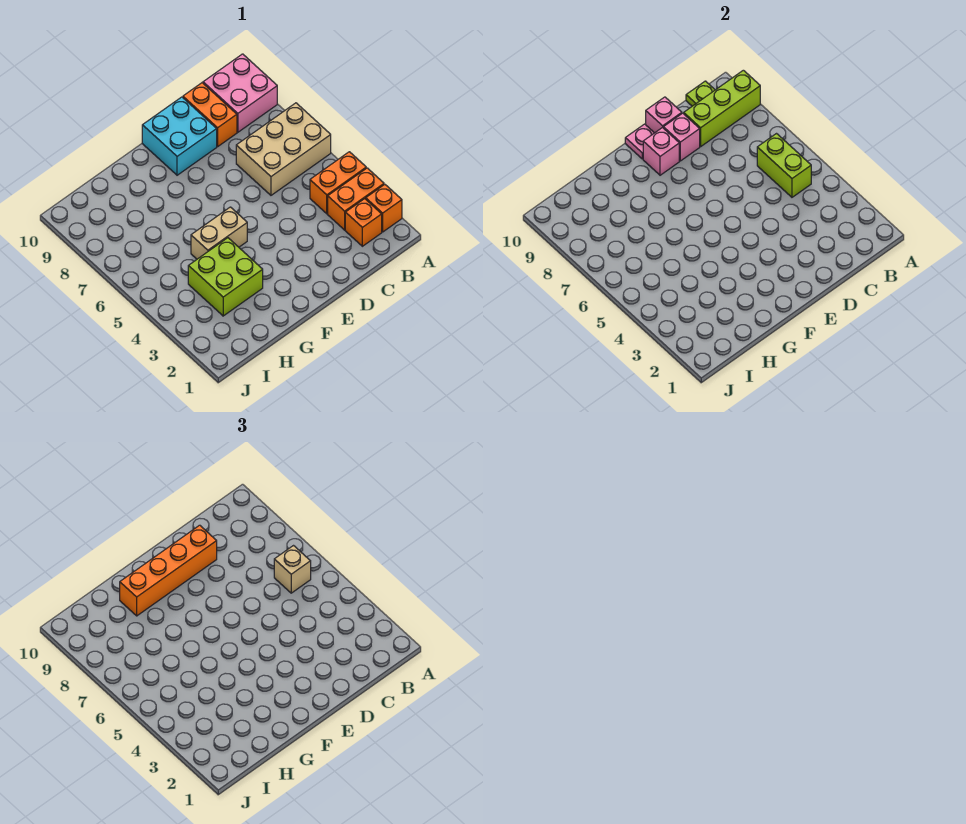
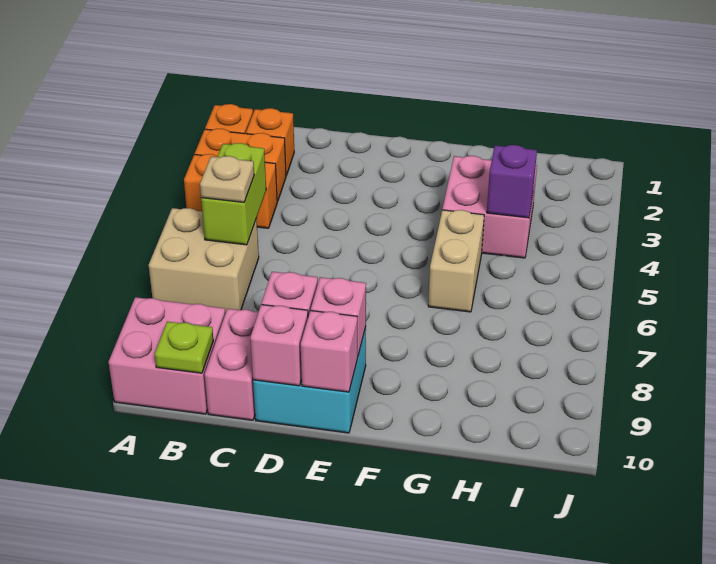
tan brick A6:C7 level 1 -> tan brick A6:B7 level 1
lime brick A9:C9 level 2 -> none
tan brick B6 level 3 -> tan plate B6 level 3
orange brick C9:C10 level 1 -> pink brick C9:C10 level 1
orange brick D9:G9 level 3 -> none
pink plate E10 level 2 -> pink brick E10 level 2
tan brick F5:G5 level 1 -> tan brick G5:G6 level 1
lime brick G3:H4 level 1 -> pink brick G3:H4 level 1
none -> purple brick H4 level 2

